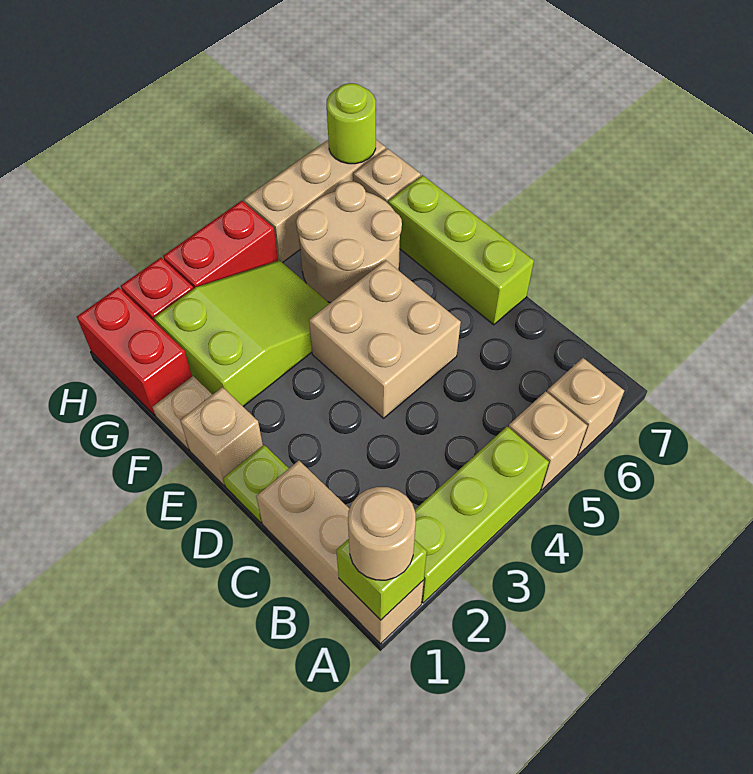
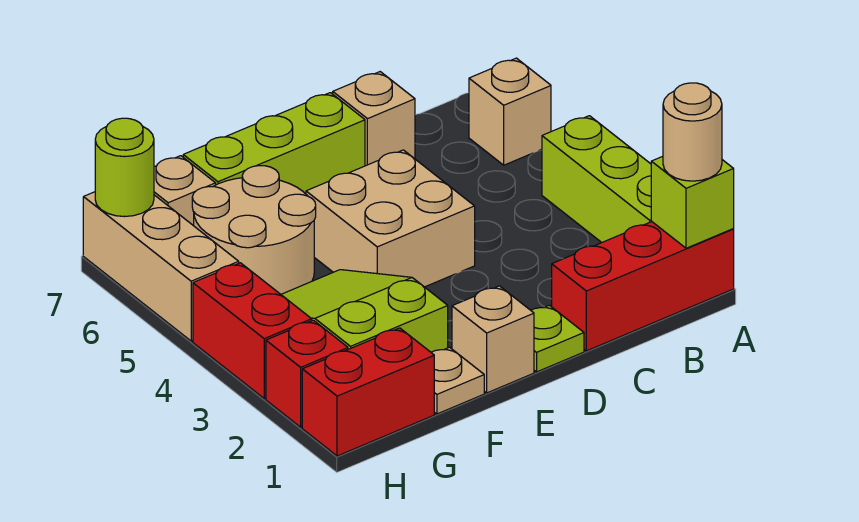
tan brick A1:C1 level 1 -> red brick A1:C1 level 1
tan brick A5 level 1 -> tan brick C7 level 1

